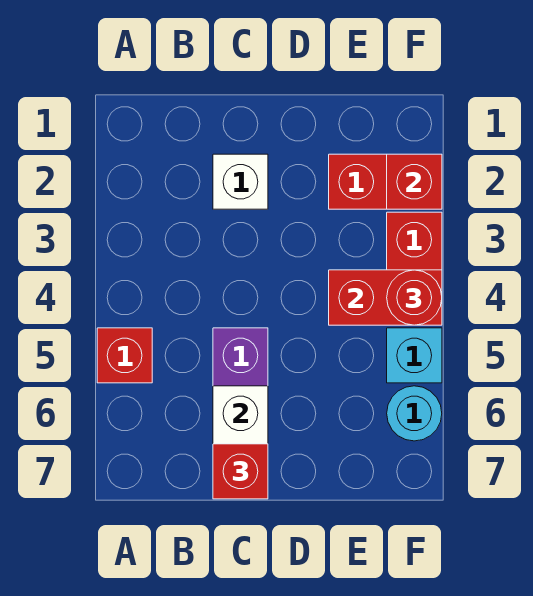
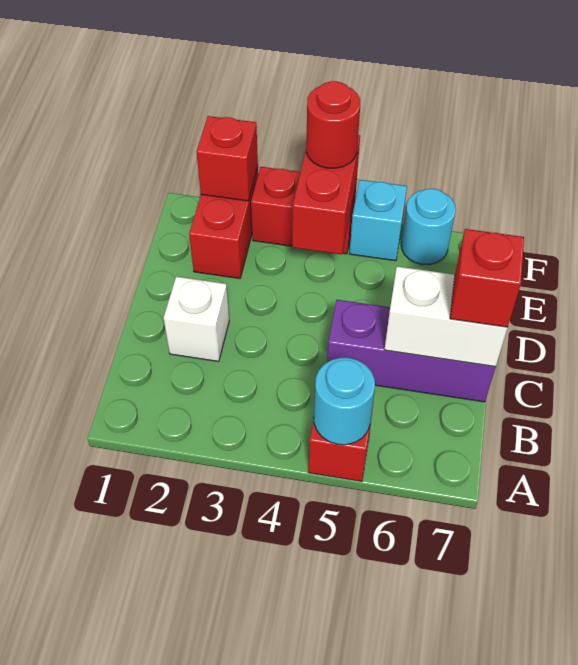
none -> cyan round brick A5 level 2

